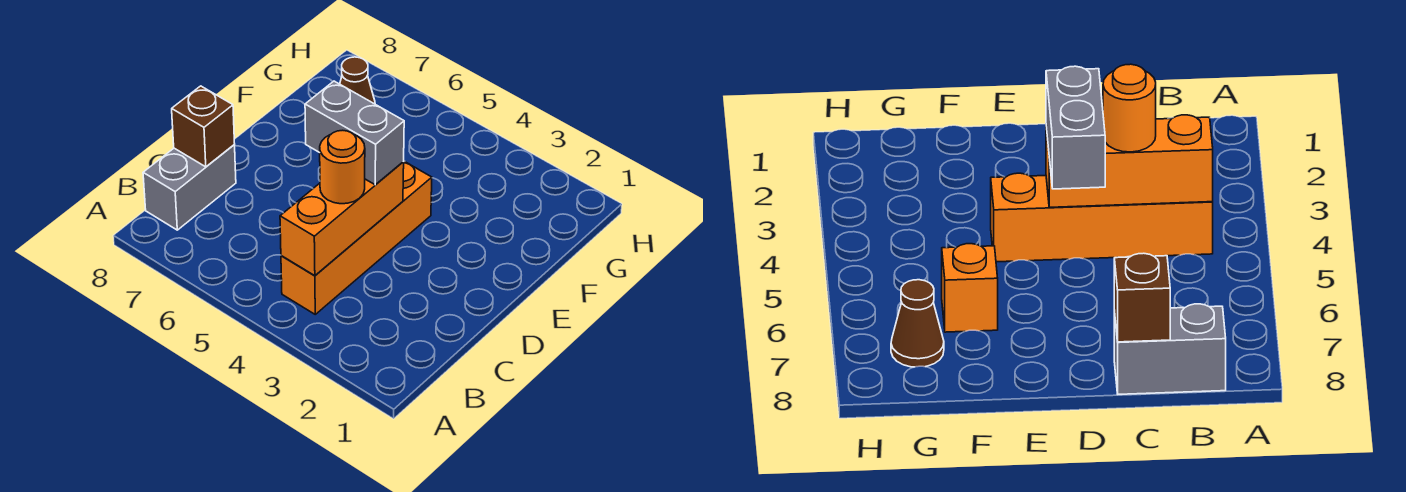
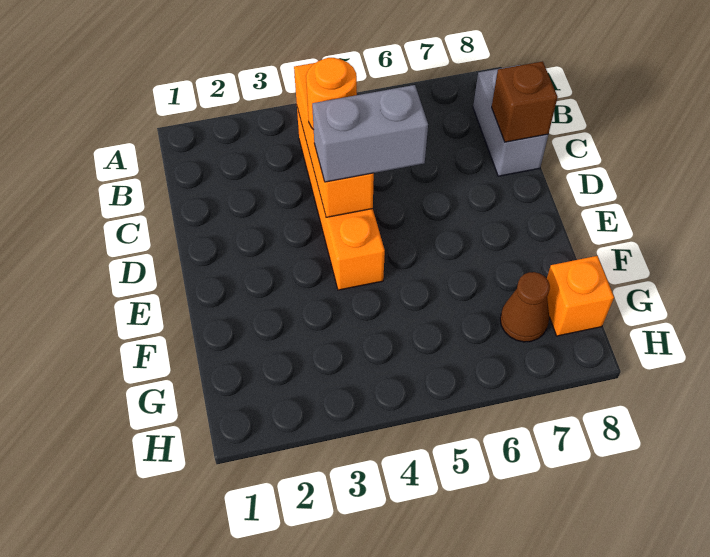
orange brick F6 level 1 -> orange brick G8 level 1

